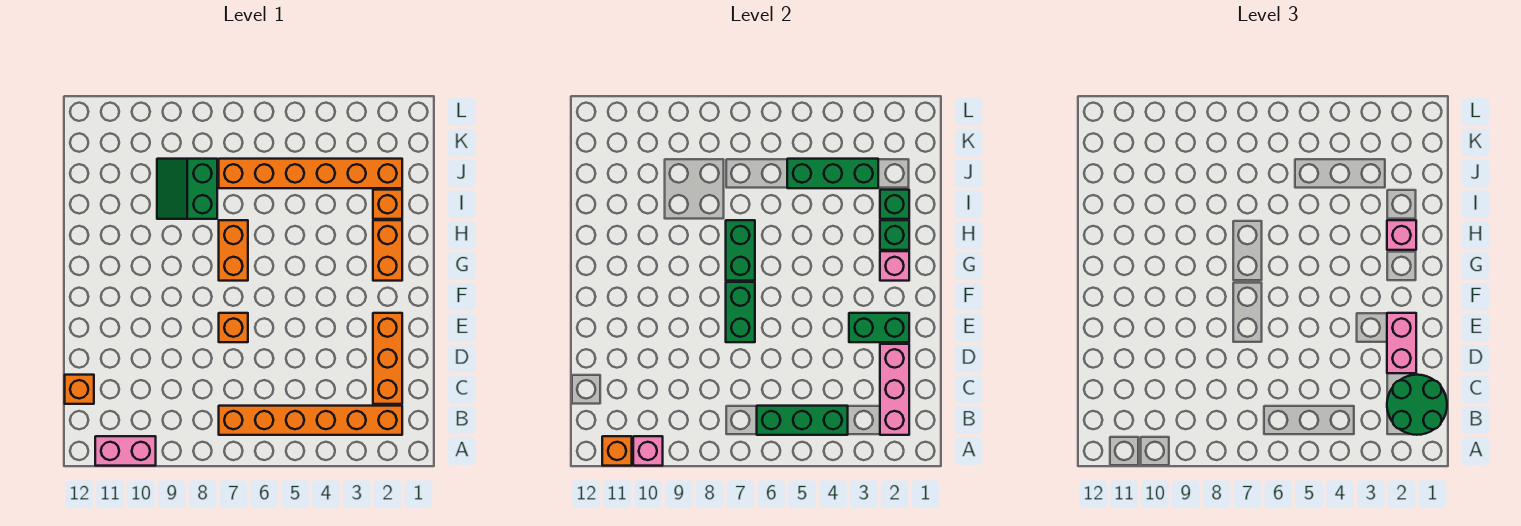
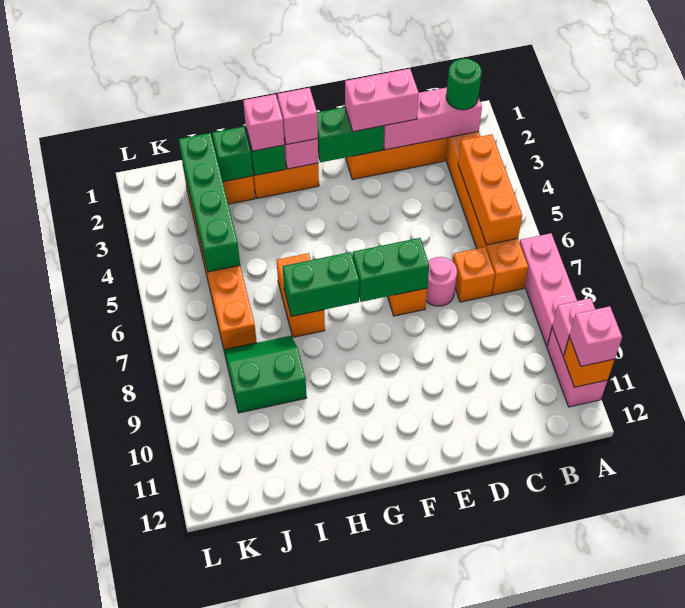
none -> pink brick A7:A9 level 1
none -> pink brick A11 level 3
green round brick B1:C2 level 3 -> green round brick B2 level 3
green brick B4:B6 level 2 -> orange brick B4:B6 level 2
orange brick C12 level 1 -> orange brick C7 level 1
none -> pink round brick D7 level 1
green brick E2:E3 level 2 -> green brick E2:F2 level 2
none -> pink brick G2 level 3
orange brick G7:H7 level 1 -> orange brick H6:H7 level 1
green slope I8:J9 level 1 top 8 -> green slope I8:J9 level 1 top 9
green brick J3:J5 level 2 -> green brick J2:J5 level 2

